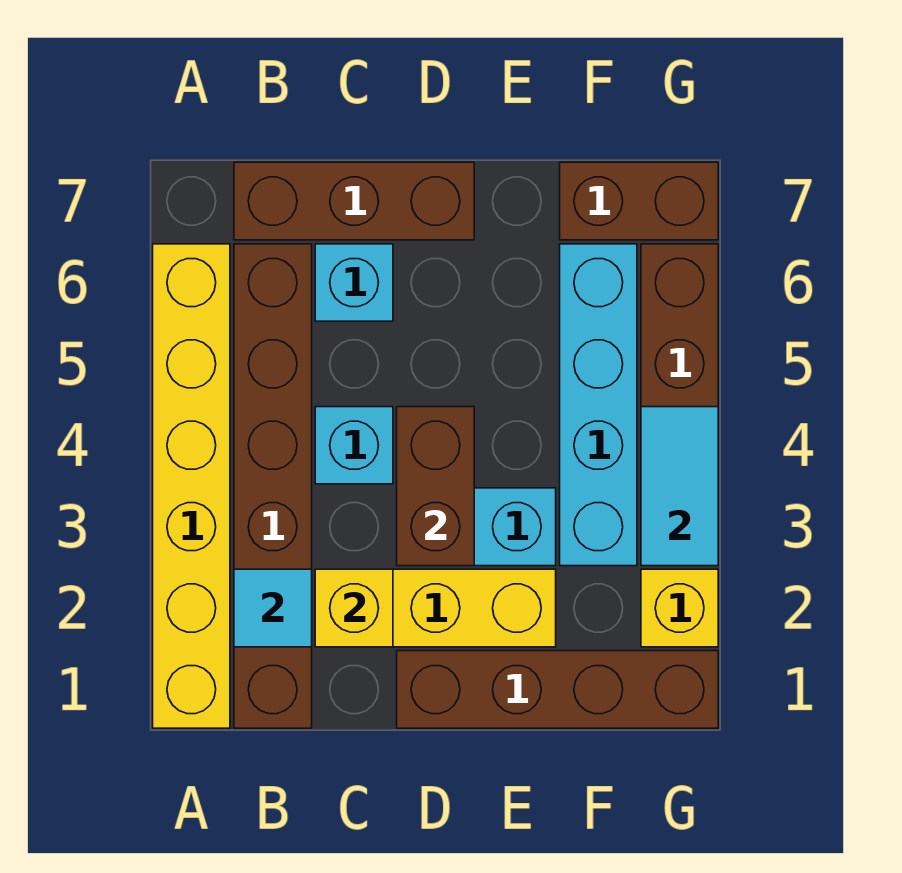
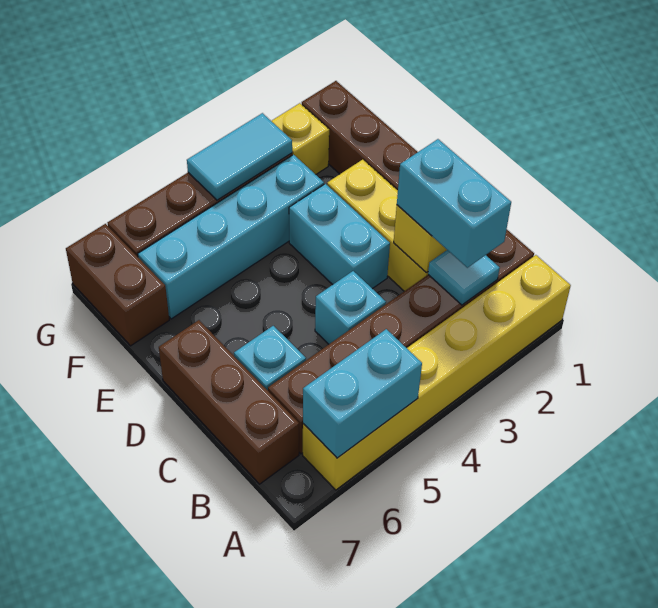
none -> cyan brick A5:A6 level 2
none -> cyan brick B2:C2 level 3
brown brick D3:D4 level 2 -> none

